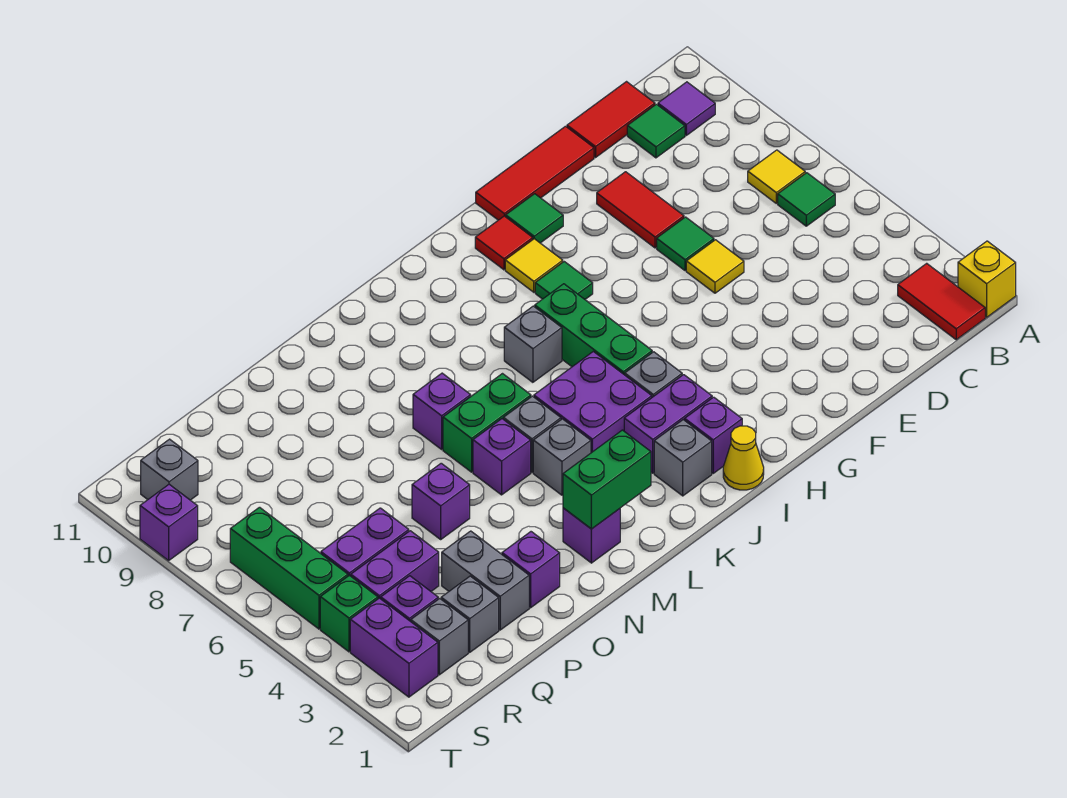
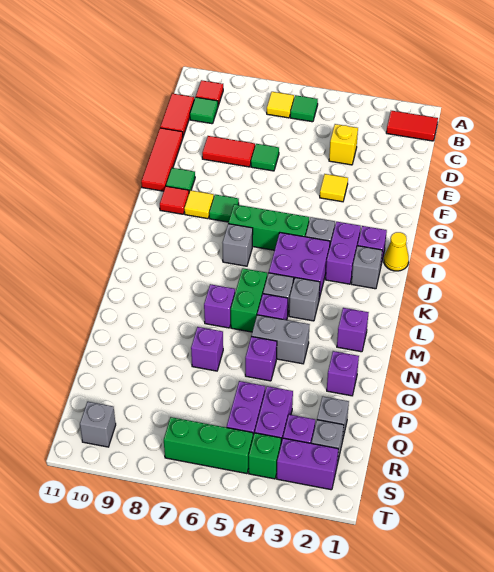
yellow brick A1 level 1 -> yellow brick D4 level 1
purple tile B10 level 1 -> red tile B10 level 1
yellow tile E6 level 1 -> yellow tile F4 level 1
green brick L2:M2 level 2 -> none
grey brick P2:P3 level 1 -> grey brick N4:N5 level 1
purple brick T9 level 1 -> purple brick O7 level 1

